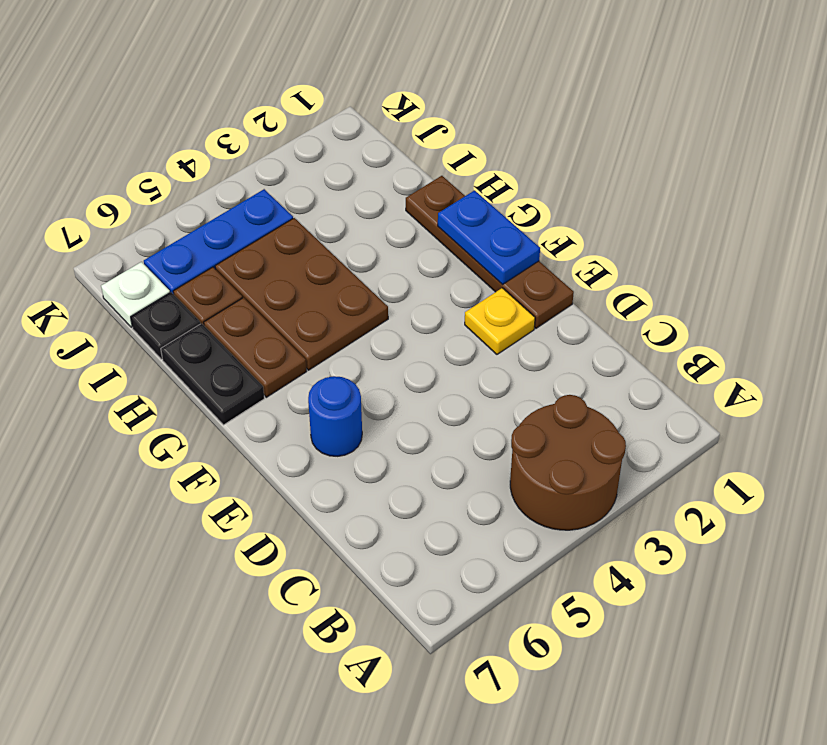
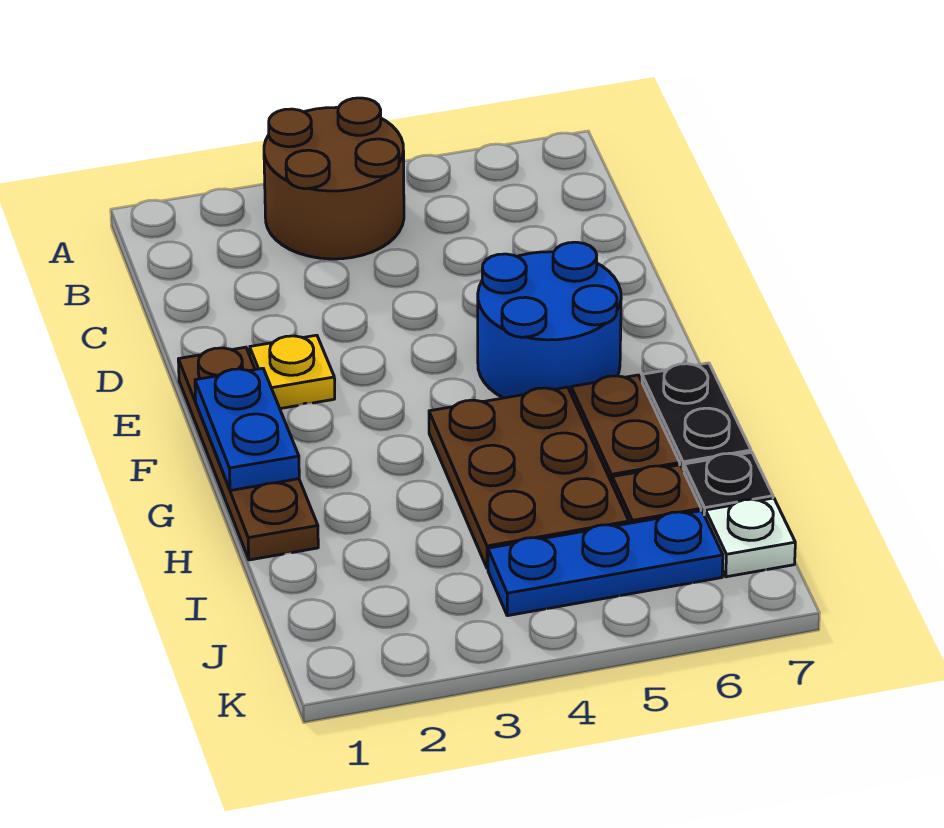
blue round brick E6 level 1 -> blue round brick E5:F6 level 1

